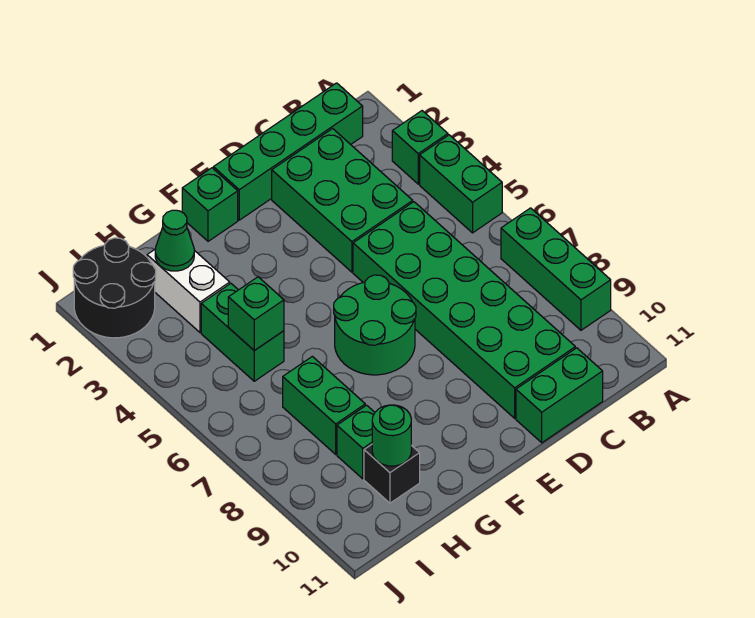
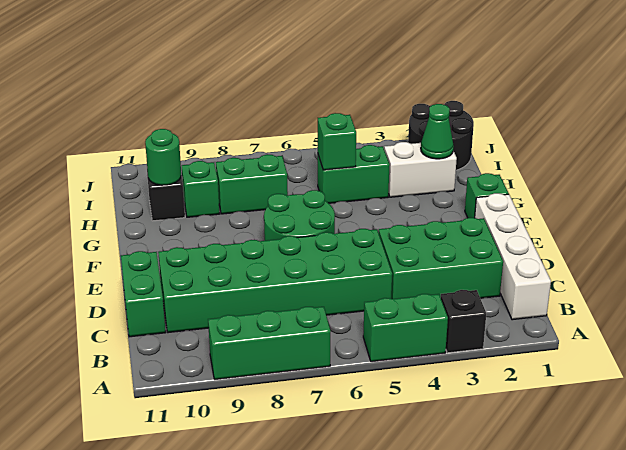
green brick A3 level 1 -> black brick A3 level 1
green brick B1:E1 level 1 -> white brick B1:E1 level 1

